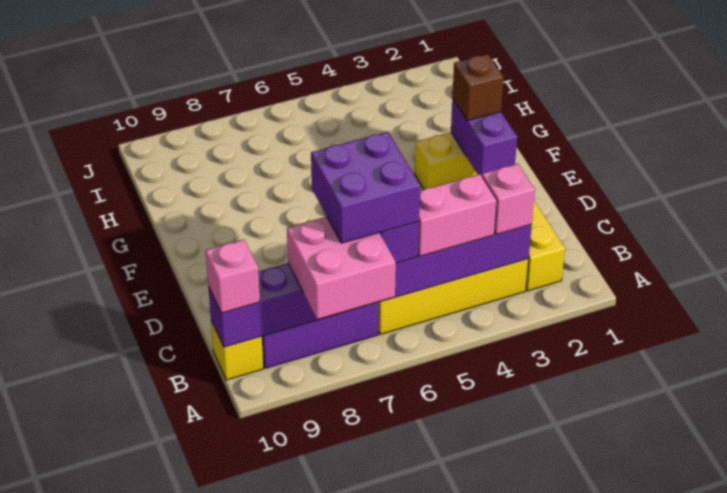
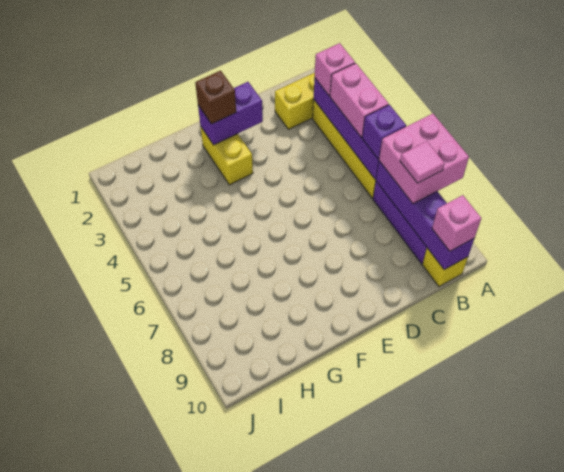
purple brick B6:C7 level 4 -> none
none -> pink tile B8 level 4

